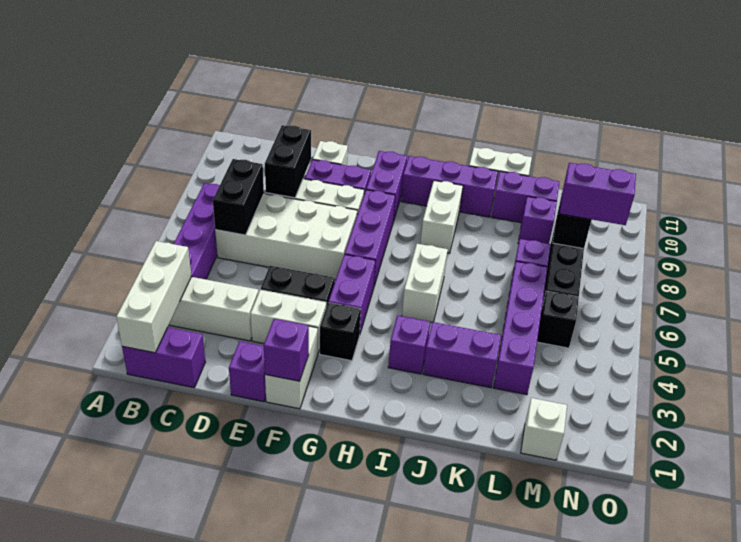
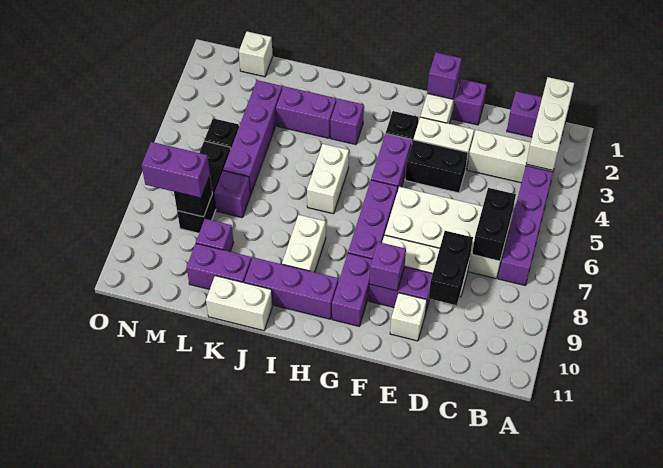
none -> purple brick F9 level 2

